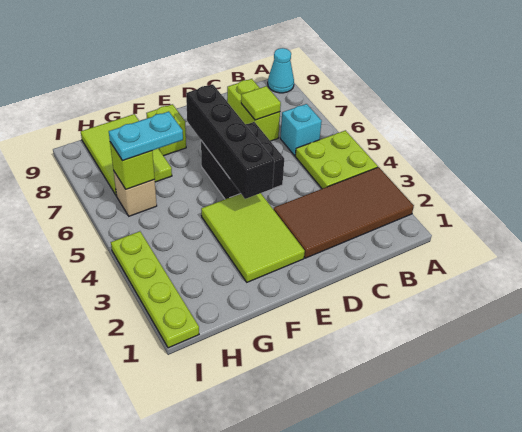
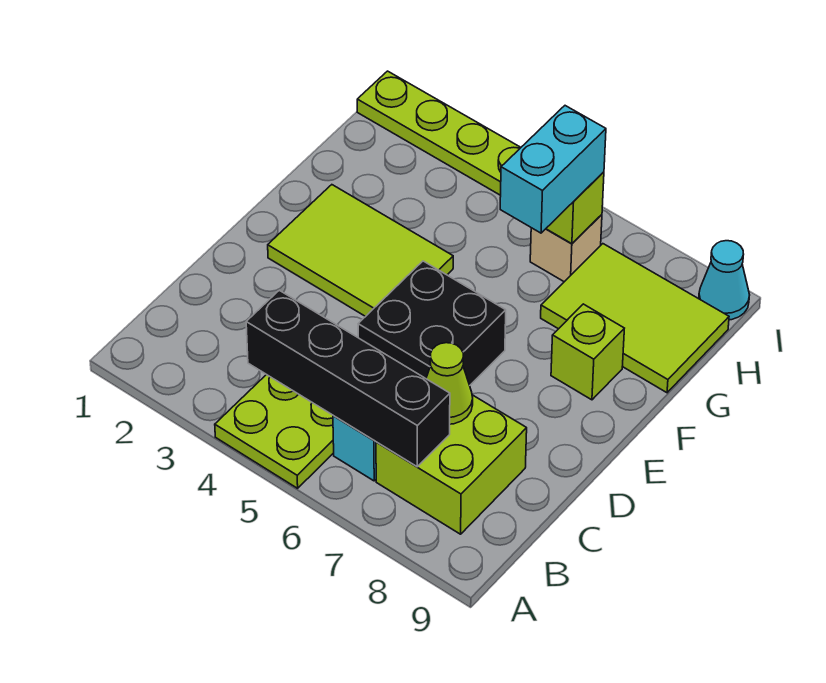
brown tile A2:D3 level 1 -> none
cyan cone A9 level 1 -> cyan cone I9 level 1
lime brick C7:C8 level 1 -> lime brick B7:C8 level 1
lime tile C7 level 2 -> lime cone C7 level 2
black brick E4:E7 level 2 -> black brick B4:B7 level 2
cyan plate G6:H6 level 3 -> cyan brick G6:H6 level 3

